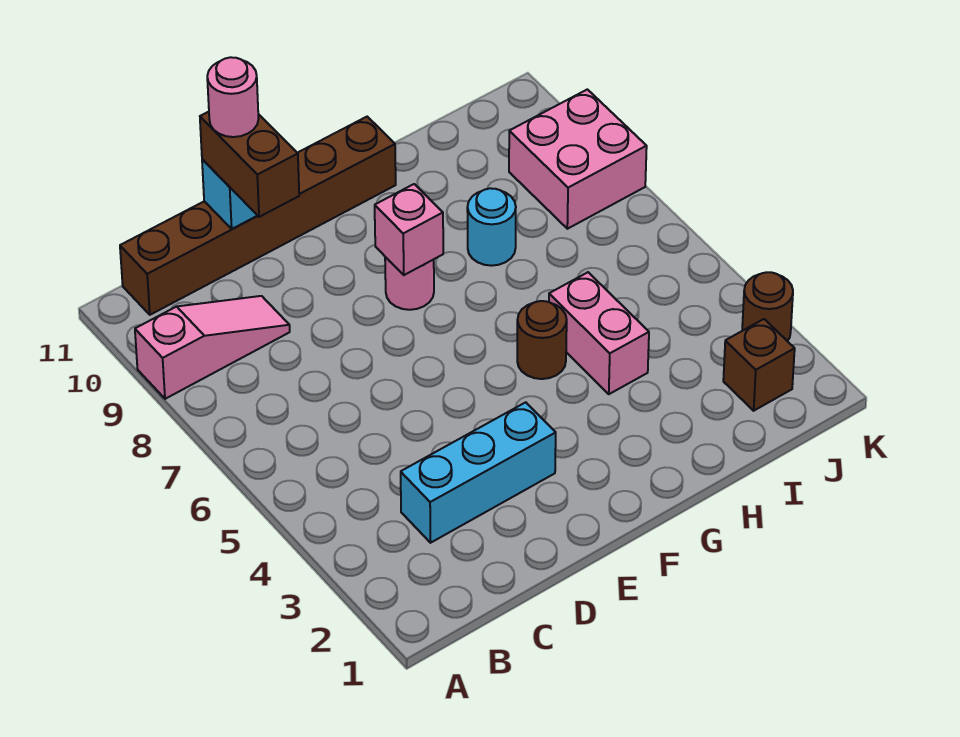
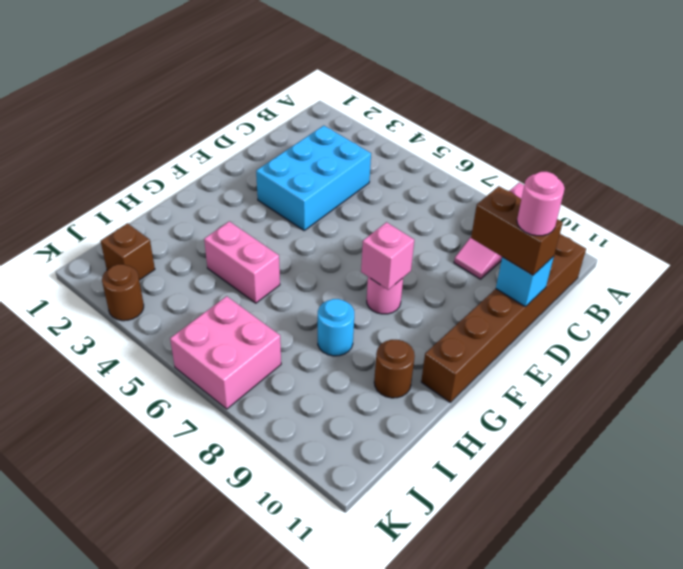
cyan brick C3:E3 level 1 -> cyan brick C3:E4 level 1
brown round brick G5 level 1 -> brown round brick H10 level 1
pink brick J8:K9 level 1 -> pink brick J6:K7 level 1

